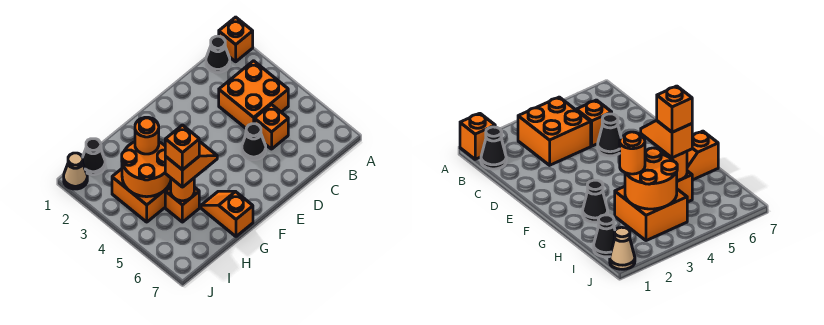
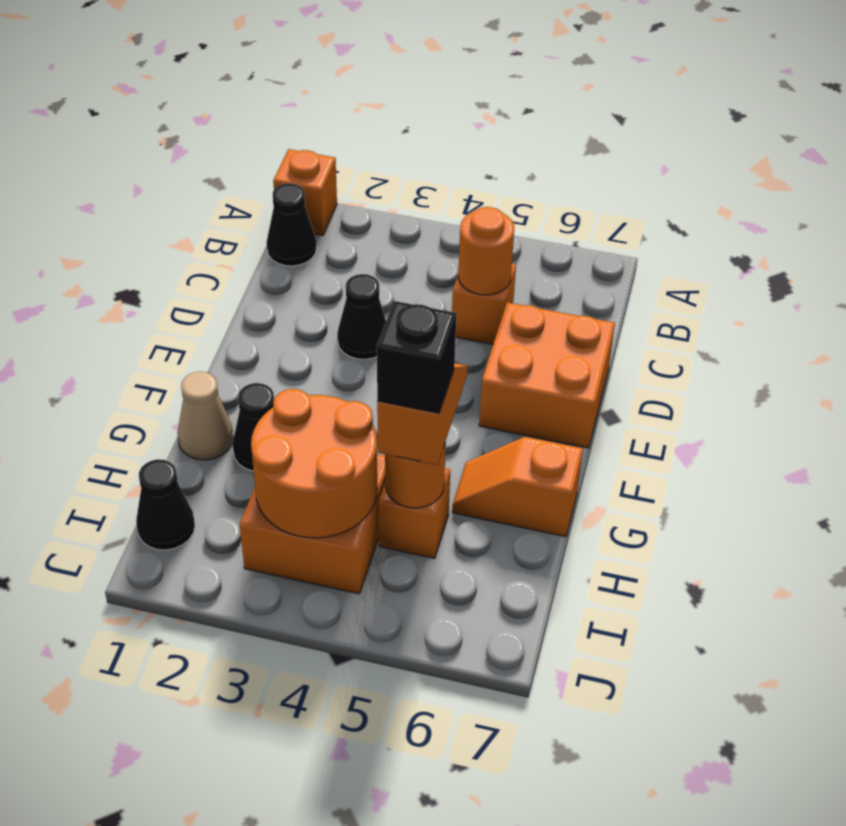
orange brick B3:C4 level 1 -> orange brick D6:E7 level 1
black cone D5 level 1 -> black cone D3 level 1
orange round brick H3 level 3 -> orange round brick C5 level 2
orange brick H5 level 4 -> black brick H5 level 4
tan cone J1 level 1 -> tan cone G1 level 1

